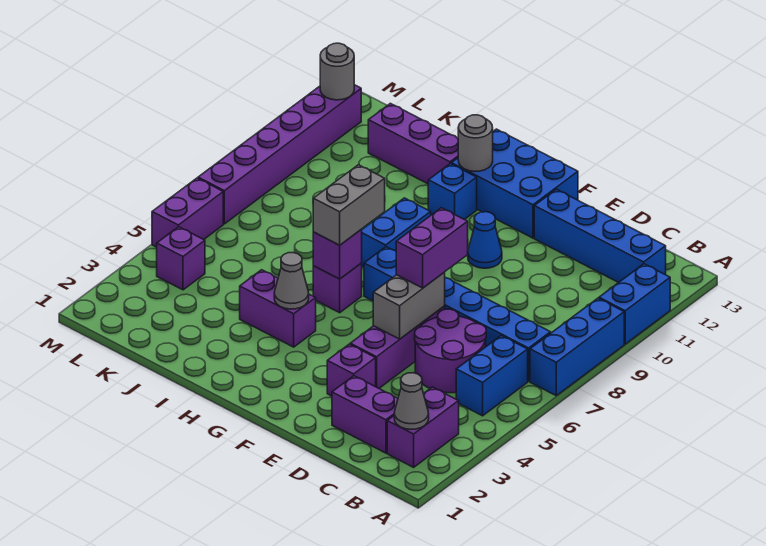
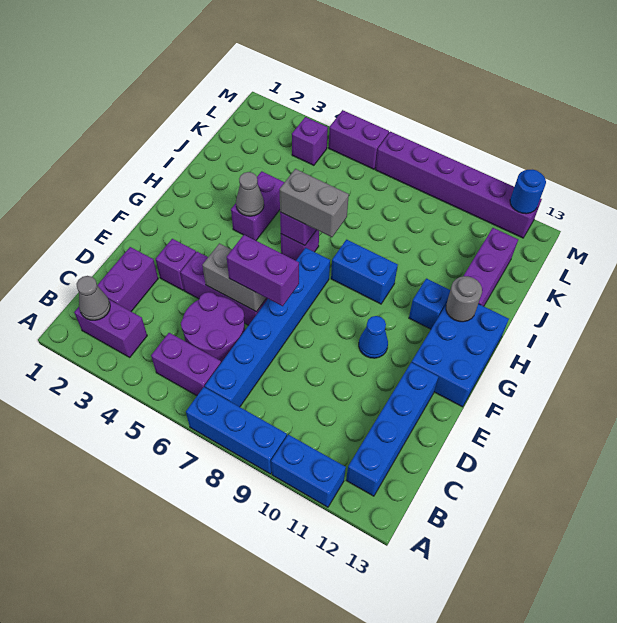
blue brick B5:B6 level 1 -> purple brick B5:B6 level 1
grey round brick M12 level 2 -> blue round brick M12 level 2

